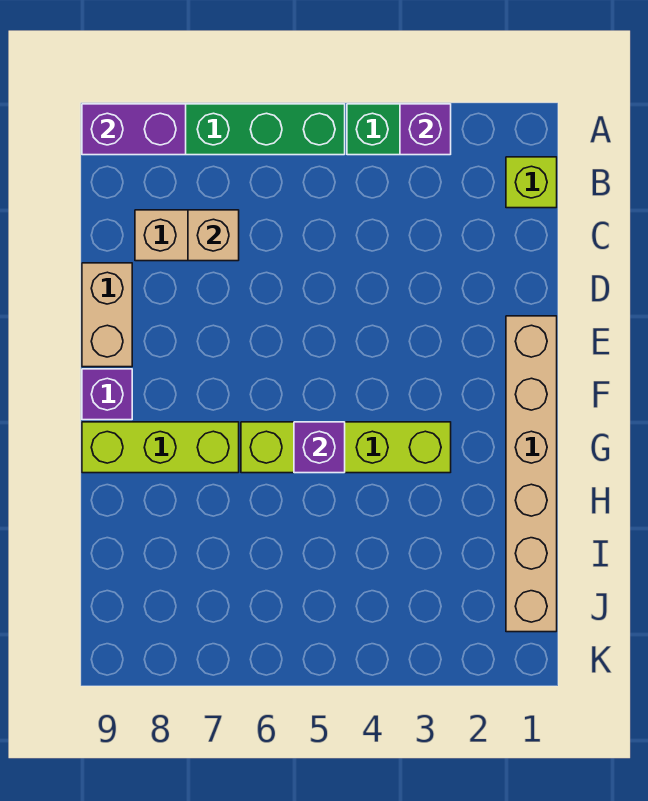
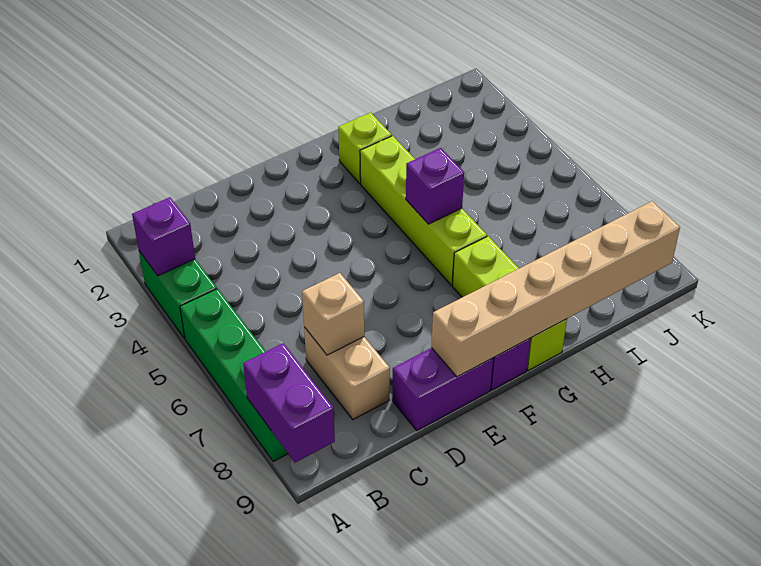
lime brick B1 level 1 -> lime brick G2 level 1
tan brick D9:E9 level 1 -> purple brick D9:E9 level 1
tan brick E1:J1 level 1 -> tan brick E9:J9 level 2

